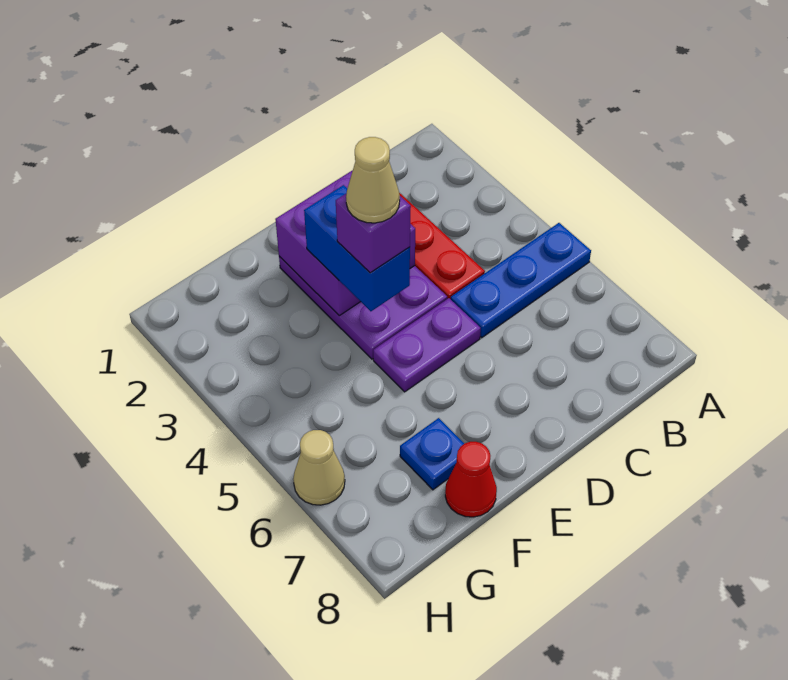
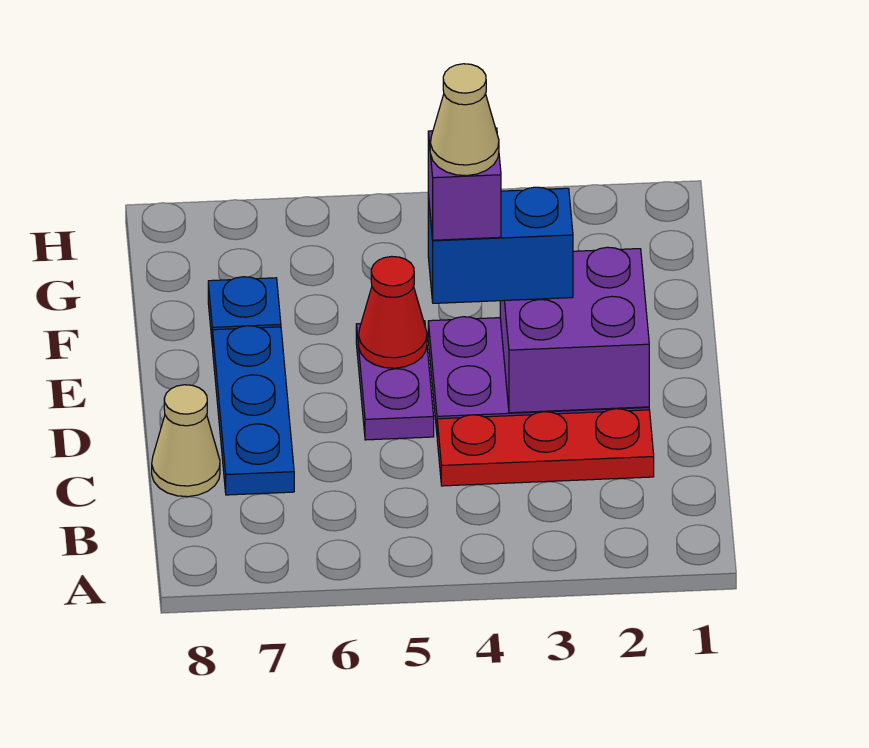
blue plate A5:C5 level 1 -> blue plate C7:E7 level 1
red cone F8 level 1 -> red cone E5 level 2
tan cone H6 level 1 -> tan cone C8 level 1

